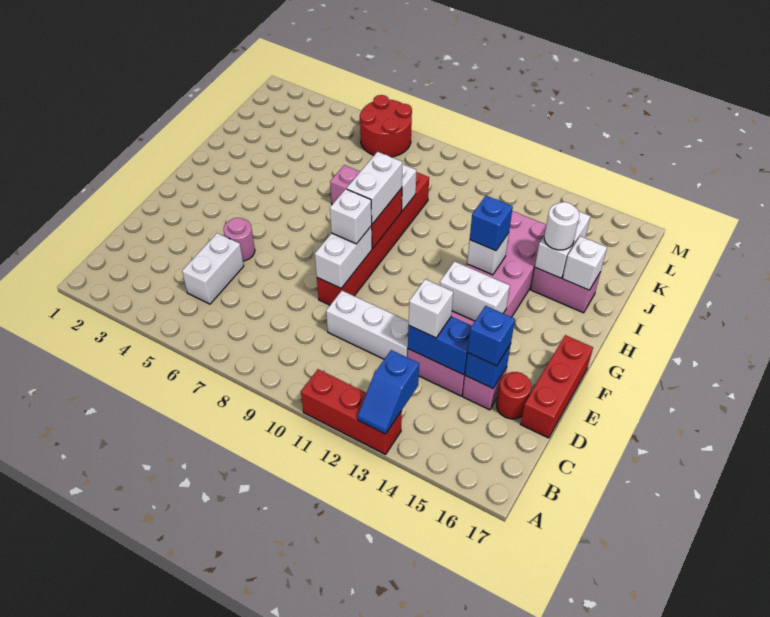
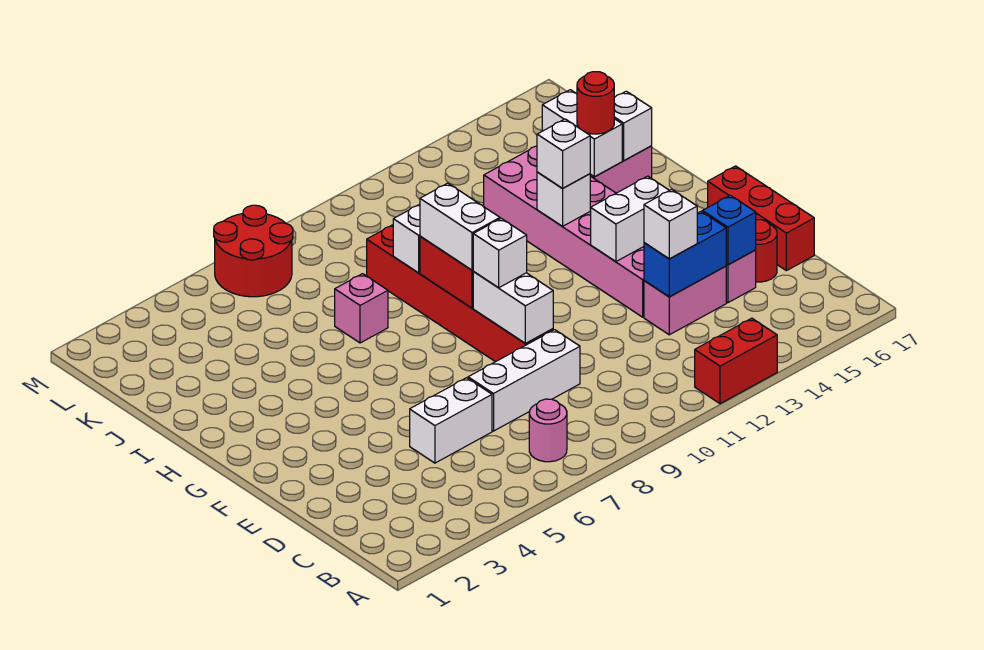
red brick A11:A13 level 1 -> red brick A12:A13 level 1
blue slope A13:B13 level 2 top B -> none
white brick C5:D5 level 1 -> white brick D5:D6 level 1
white brick D10:D12 level 1 -> white brick D7:D9 level 1
blue brick D15 level 3 -> none
pink round brick E5 level 1 -> pink round brick B7 level 1
blue brick H13 level 3 -> white brick H13 level 3
white round brick I15 level 3 -> red round brick I15 level 3

